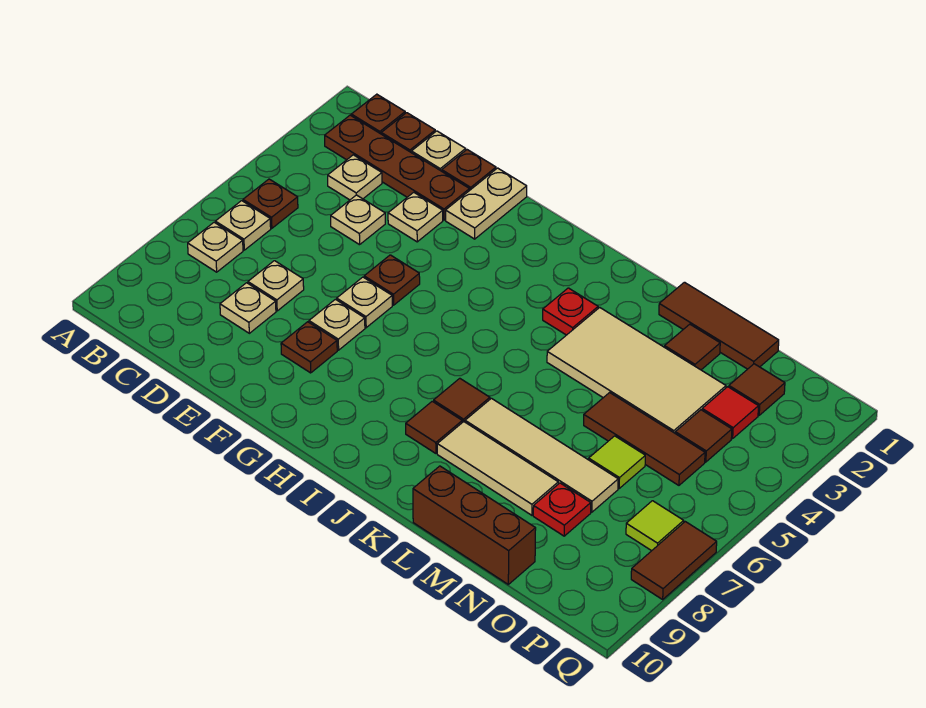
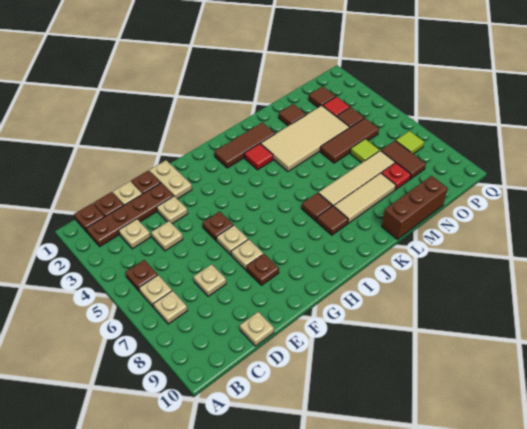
tan plate D8 level 1 -> tan plate D10 level 1
red plate J3 level 1 -> red tile J3 level 1
brown tile L1:N1 level 1 -> brown tile I2:K2 level 1
brown tile Q7:Q8 level 1 -> brown tile O7:O8 level 1

